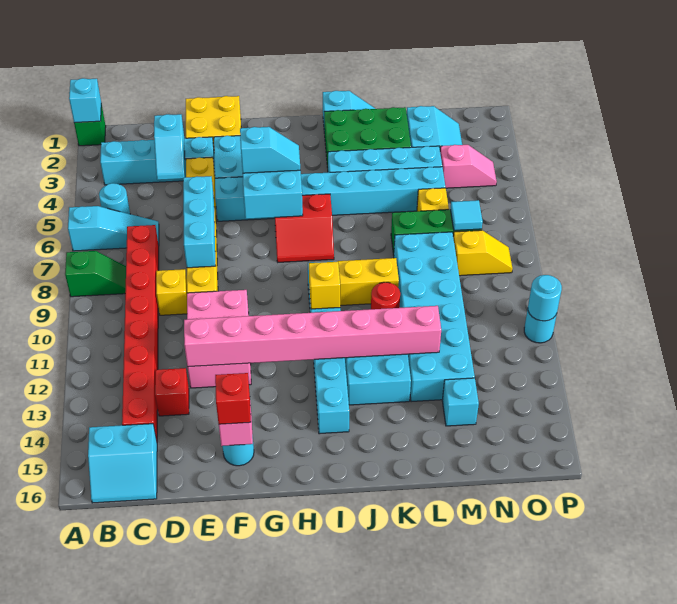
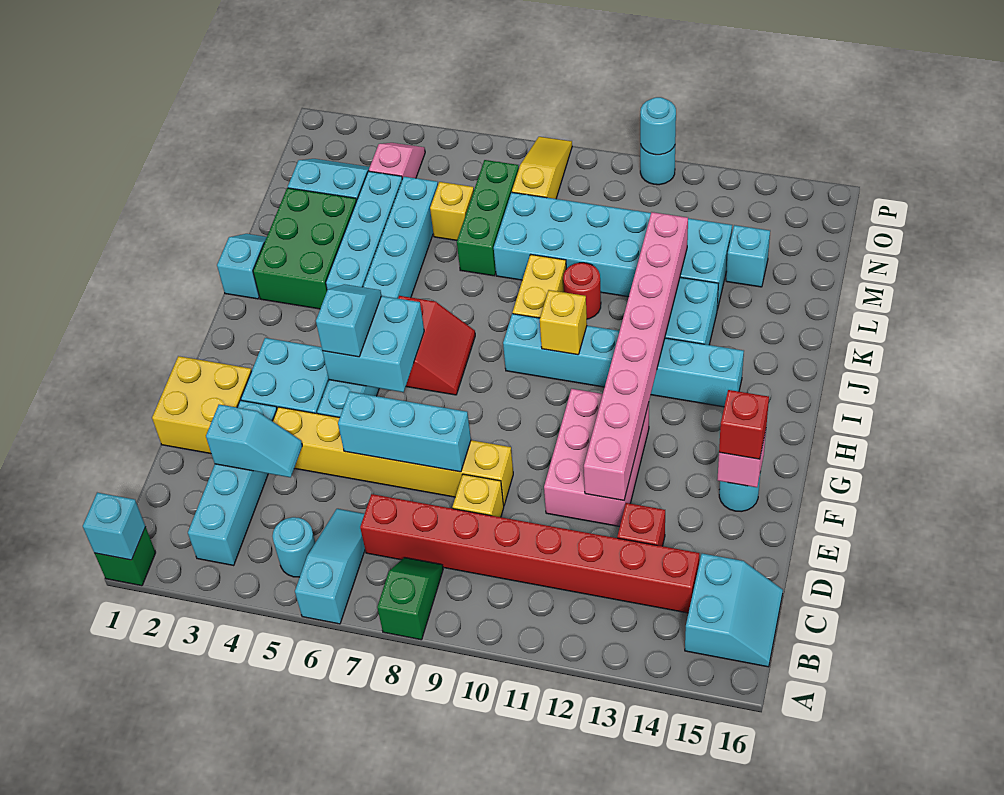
pink brick E10:F12 level 1 -> pink brick E11:G12 level 1
cyan tile N7 level 2 -> none
yellow slope N8:O8 level 1 top N -> yellow slope N8:P8 level 1 top N

